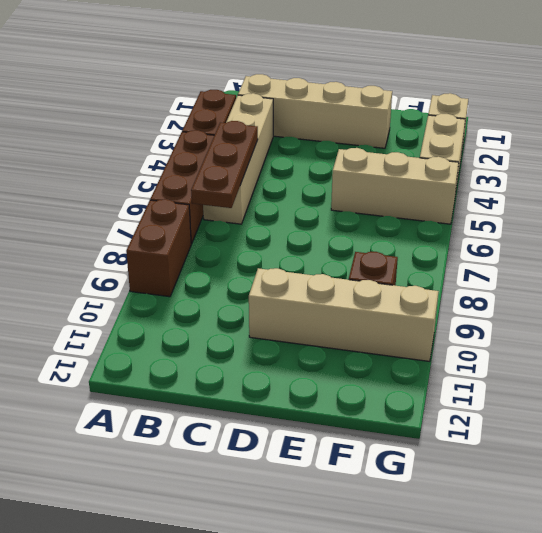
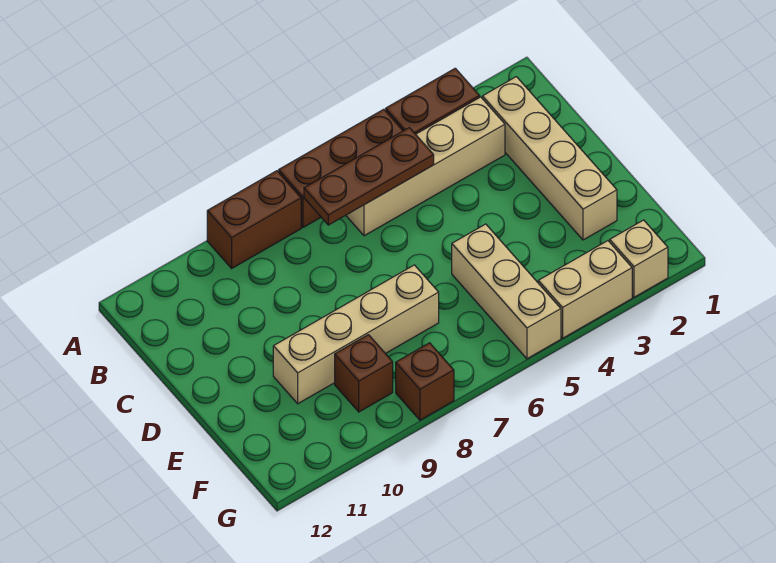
tan brick D10:G10 level 1 -> tan brick E7:E10 level 1
none -> brown brick G8 level 1

